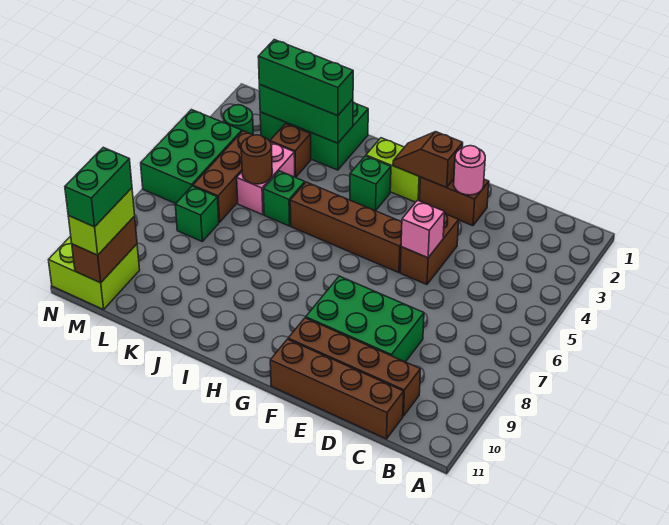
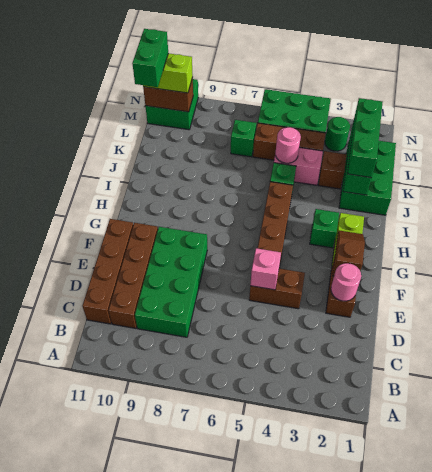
green brick D8:F9 level 1 -> green brick C8:F9 level 1
brown round brick K5 level 2 -> pink round brick K5 level 2
lime brick M10:N11 level 1 -> green brick M10:N11 level 1
green brick M10:M11 level 4 -> green brick L11:M11 level 4

